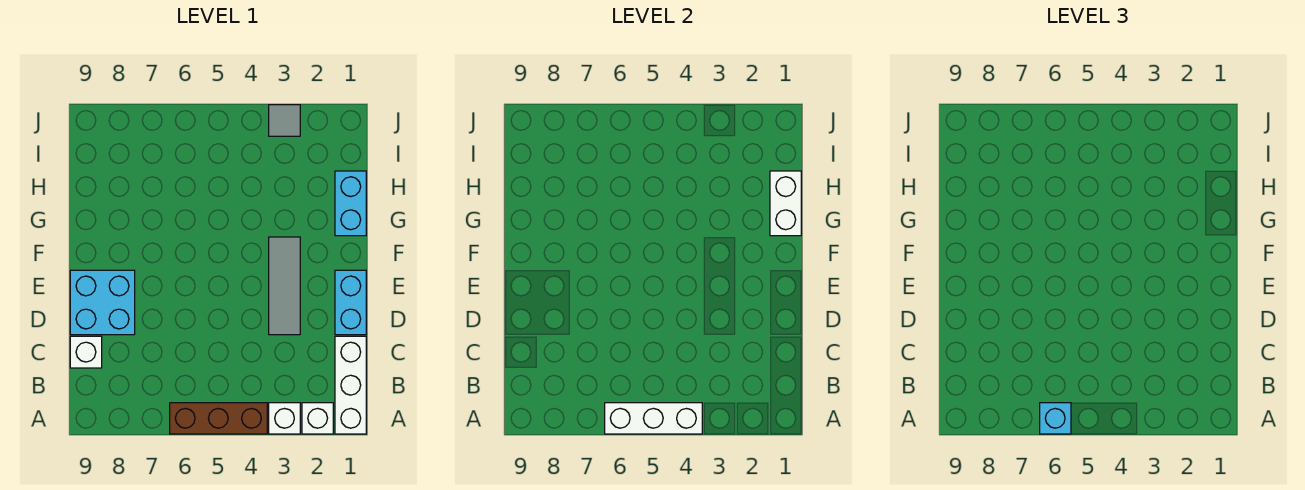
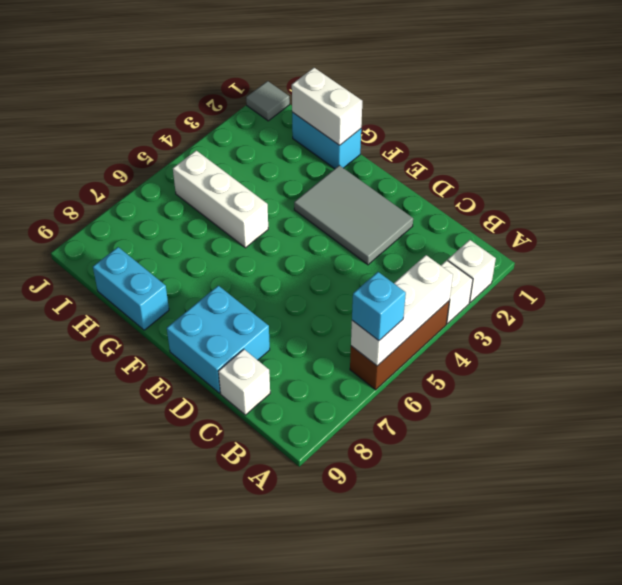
white brick A1:C1 level 1 -> white brick G5:I5 level 1
cyan brick D1:E1 level 1 -> cyan brick G9:H9 level 1
grey tile D3:F3 level 1 -> grey tile D2:F3 level 1
grey tile J3 level 1 -> grey tile J1 level 1

